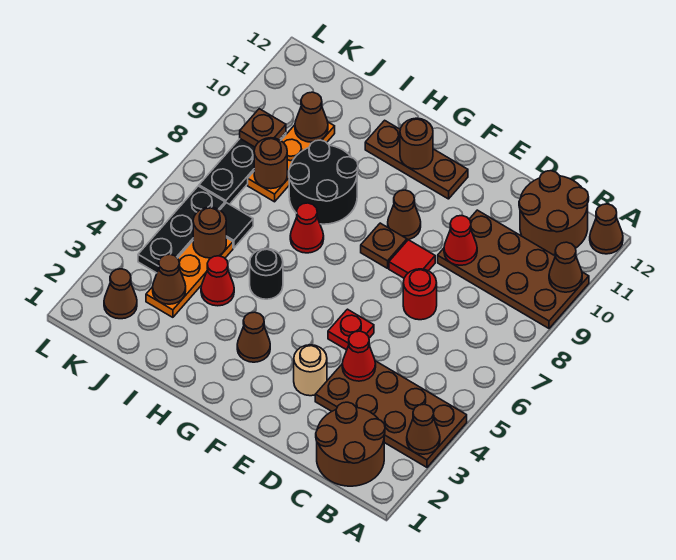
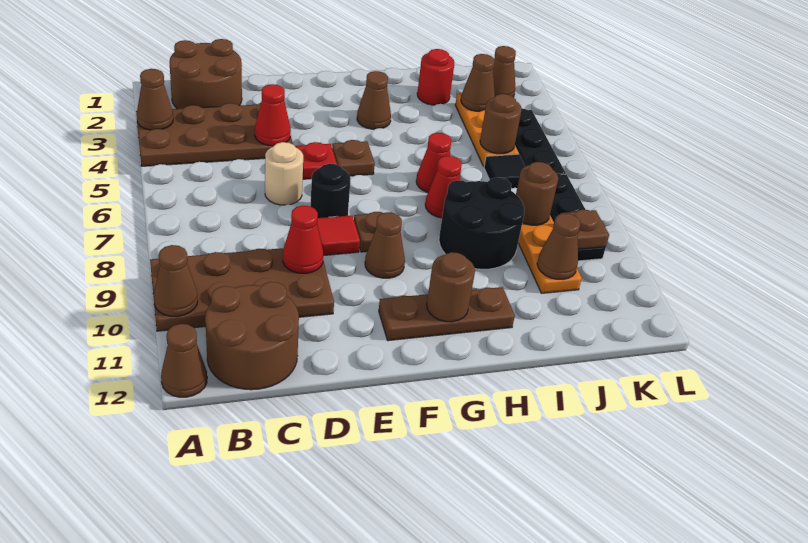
red round brick D7 level 1 -> red round brick I2 level 1
tan round brick E3 level 1 -> tan round brick D6 level 1
none -> brown plate F5 level 1
black round brick H5 level 1 -> black round brick E7 level 1
red cone I4 level 1 -> red cone H6 level 1

